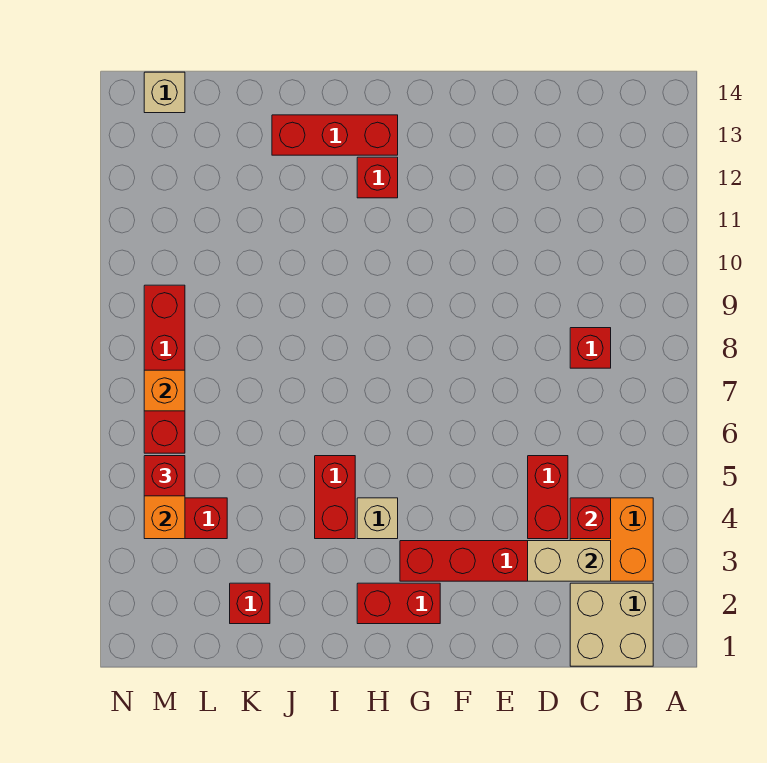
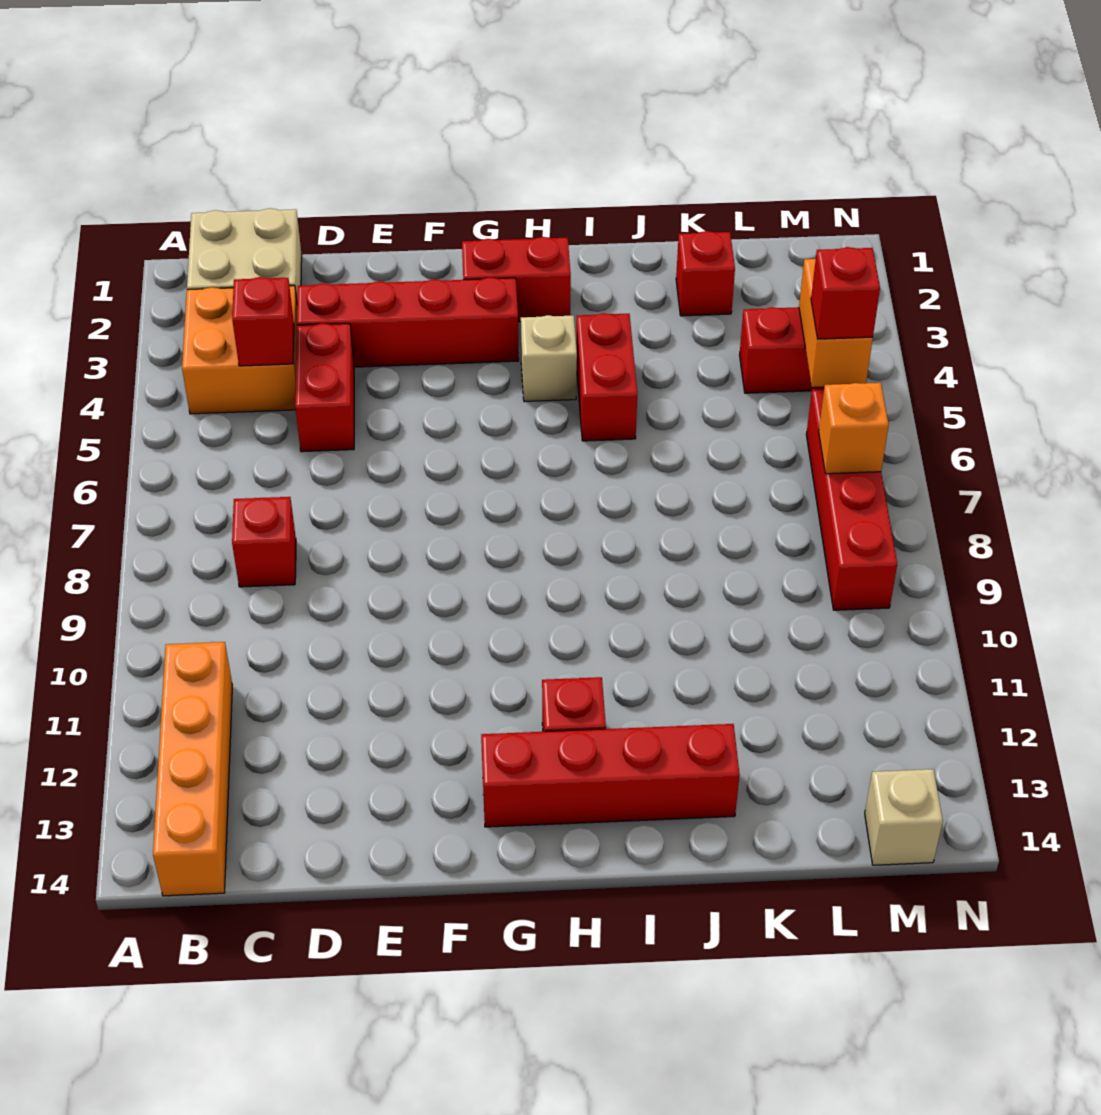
none -> orange brick B11:B14 level 1
tan brick C3:D3 level 2 -> none
red brick H13:J13 level 1 -> red brick G13:J13 level 1

